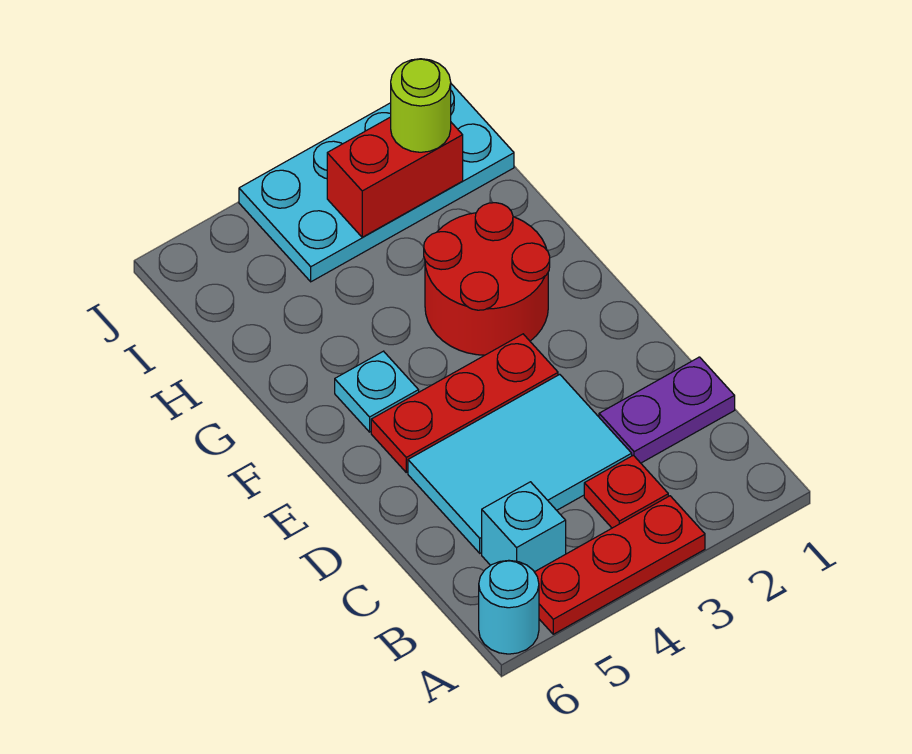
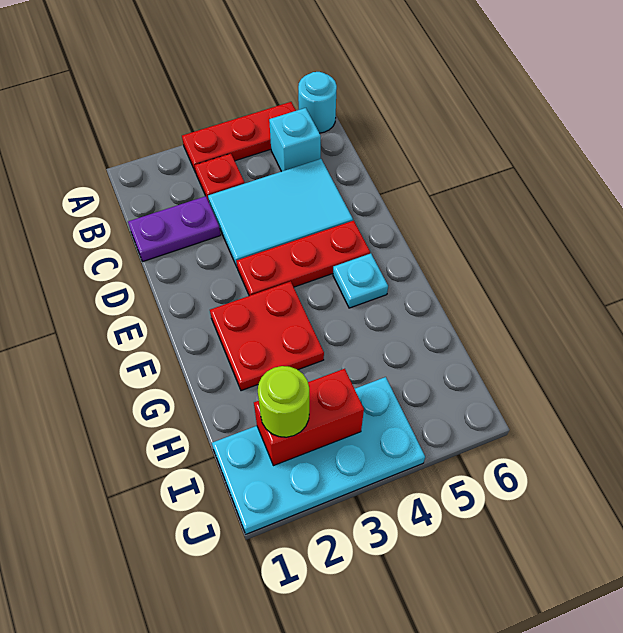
red round brick F2:G3 level 1 -> red plate F2:G3 level 1

